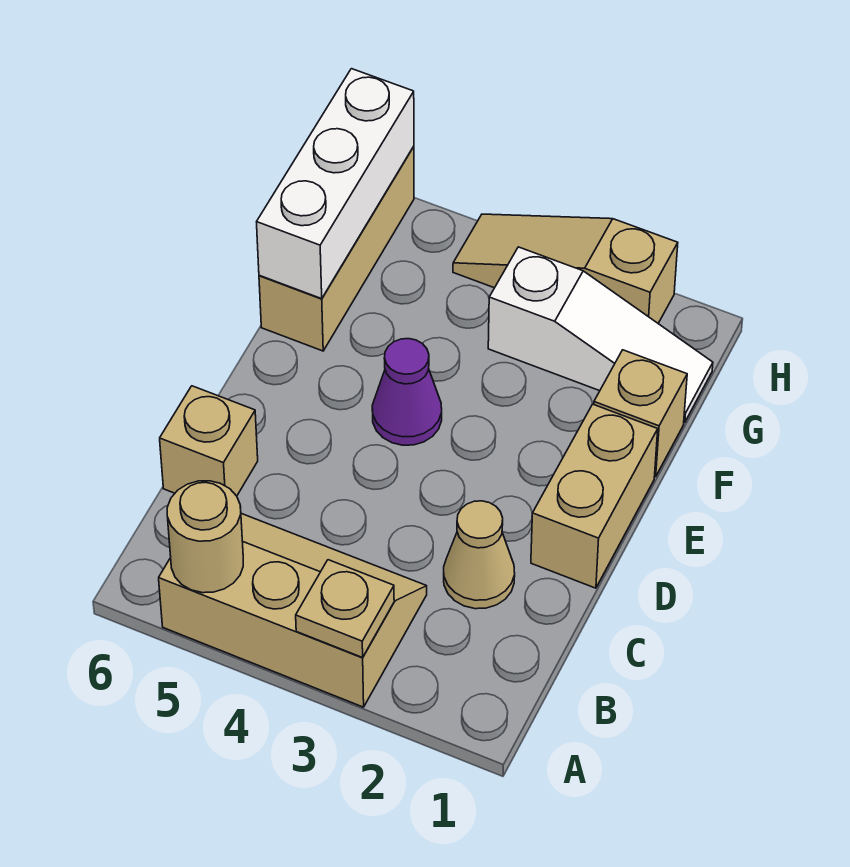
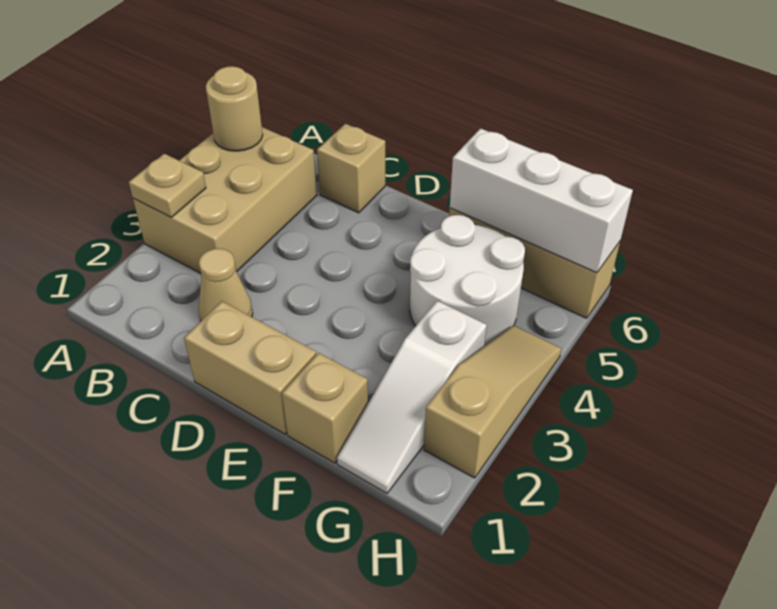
tan slope A3:B5 level 1 top A -> tan brick A3:B5 level 1
purple cone E4 level 1 -> none
none -> white round brick F4:G5 level 1

